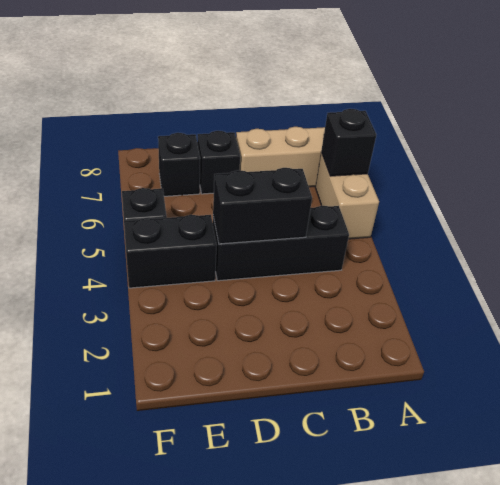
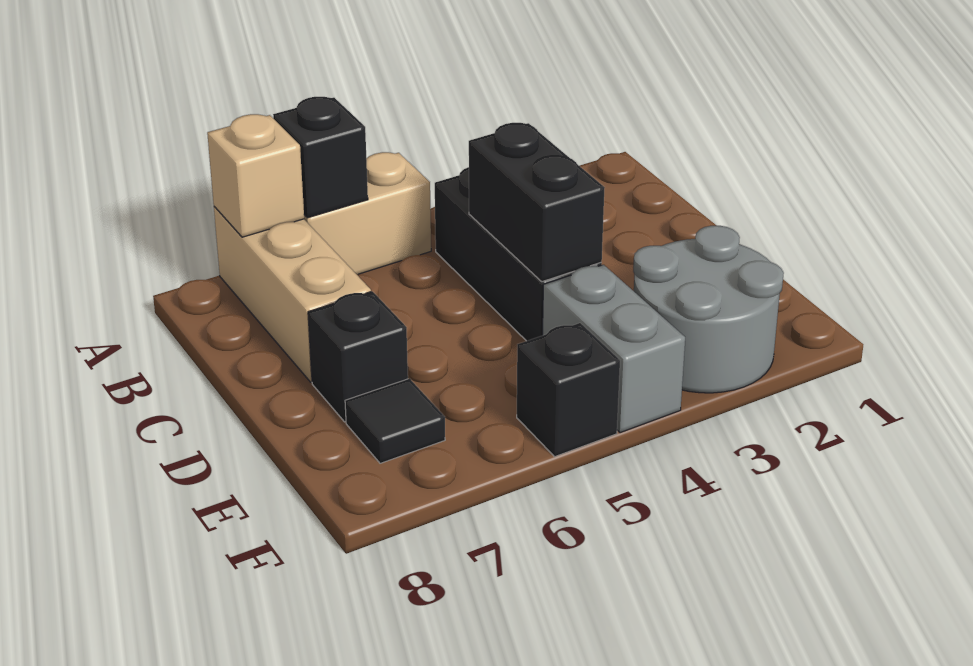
none -> tan brick A7 level 2
none -> grey round brick E2:F3 level 1
black brick E4:F4 level 1 -> grey brick E4:F4 level 1
black brick E7 level 1 -> black tile E7 level 1

